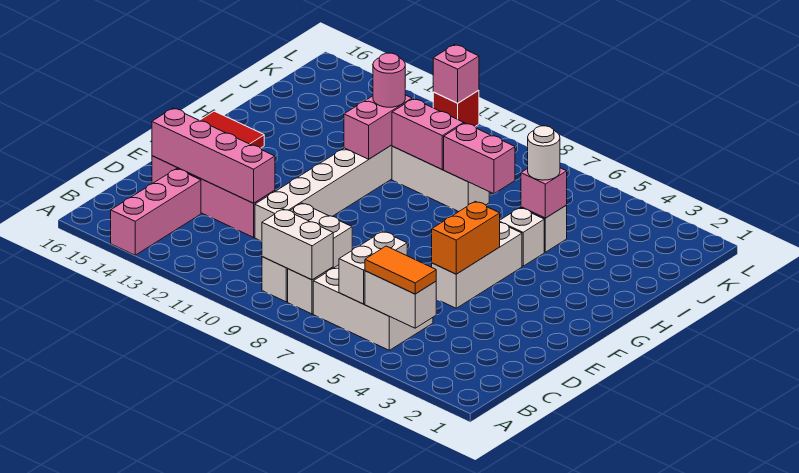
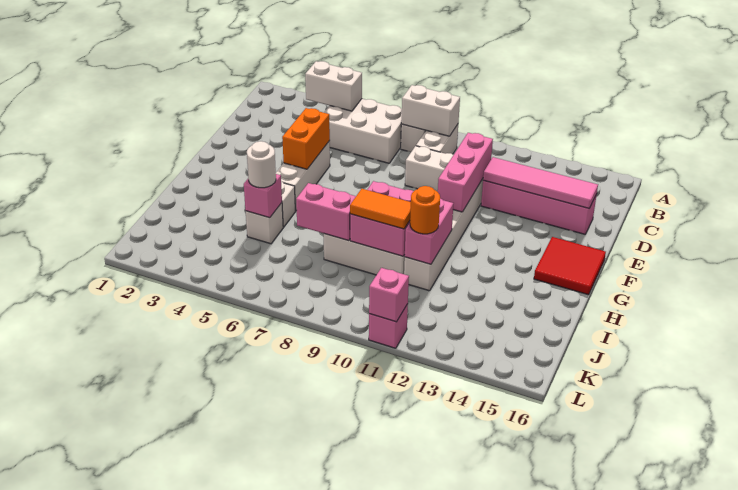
pink brick A14:C14 level 1 -> pink brick D11:F11 level 2
orange tile B4:B5 level 3 -> orange tile I9:I10 level 3
white brick B6:C6 level 2 -> none
pink brick D12:D15 level 2 -> pink tile D12:D15 level 2
pink brick I9:I10 level 2 -> pink brick H9:I10 level 2
pink round brick I11 level 3 -> orange round brick I11 level 3
red brick L11 level 1 -> pink brick L11 level 1

